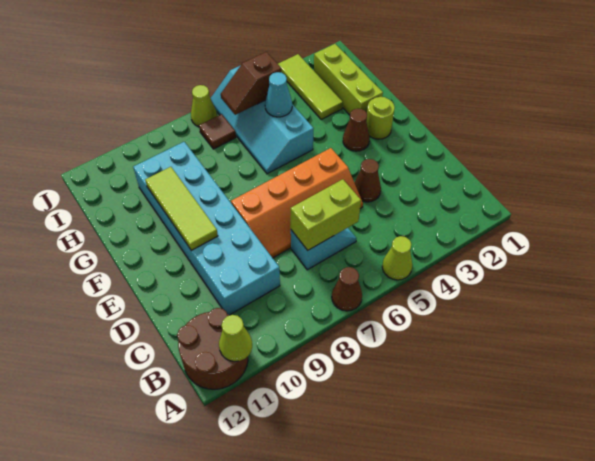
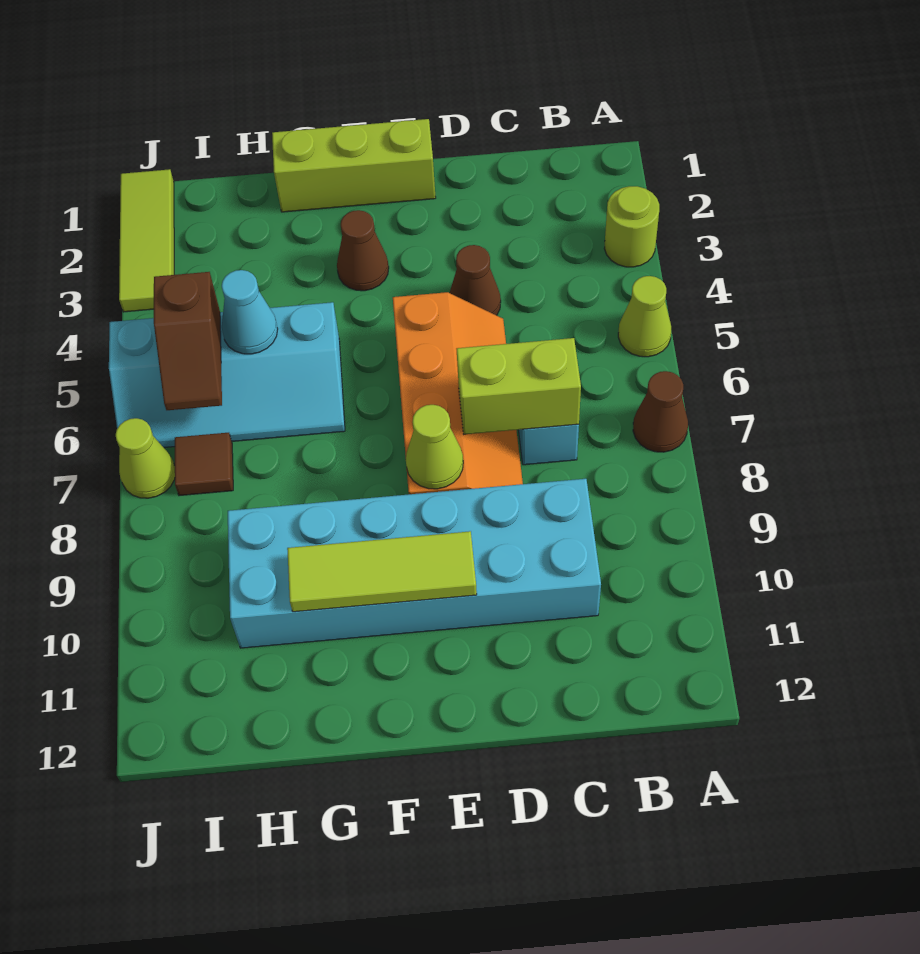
brown round brick A11:B12 level 1 -> none
lime cone A11 level 2 -> lime cone E8 level 2
lime brick C6:C7 level 2 -> lime brick C7:D7 level 2
lime round brick F2 level 1 -> lime round brick A3 level 1
lime brick G2:I2 level 1 -> lime brick E1:G1 level 1
lime tile H3:J3 level 1 -> lime tile J1:J3 level 1

